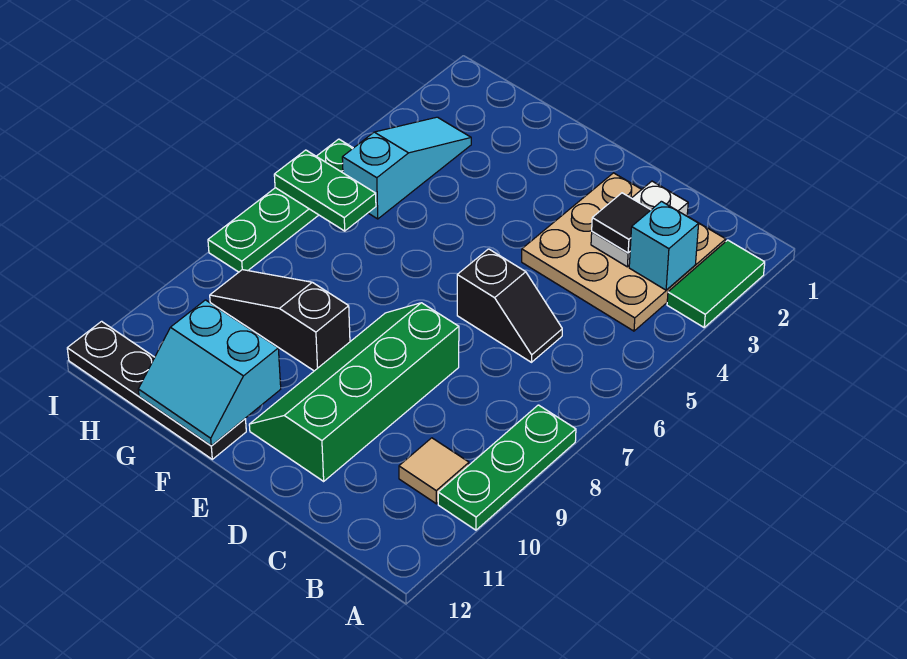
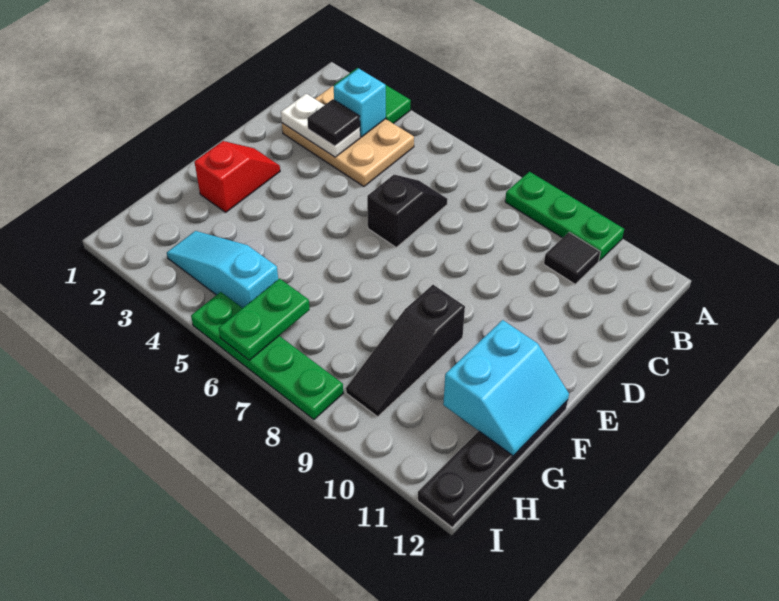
tan plate B2:D4 level 1 -> tan plate B2:C4 level 1
tan tile B10 level 1 -> black tile B10 level 1
green slope D8:E11 level 1 top D -> none
none -> red slope E2:F2 level 1 top F

